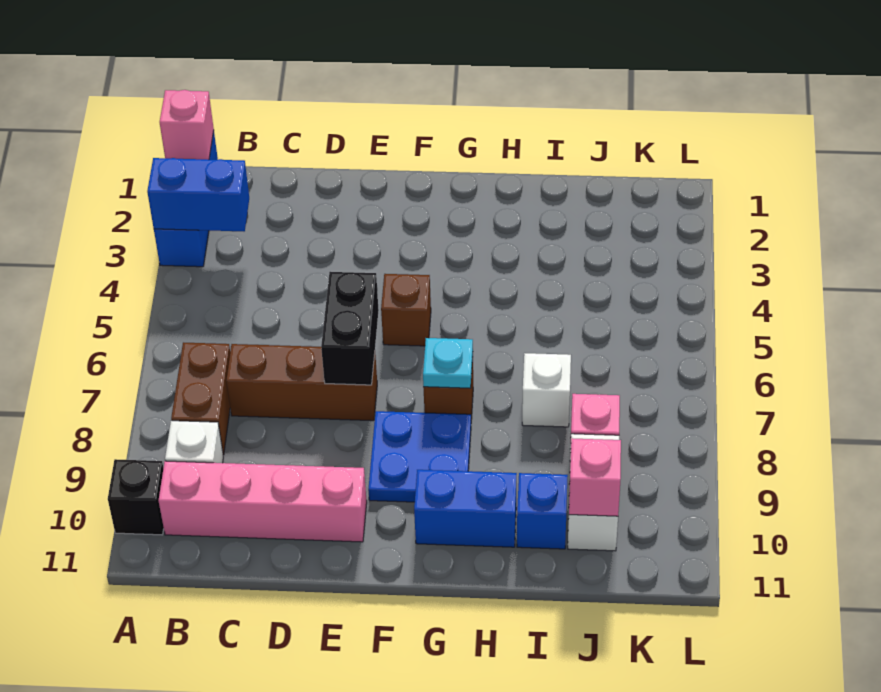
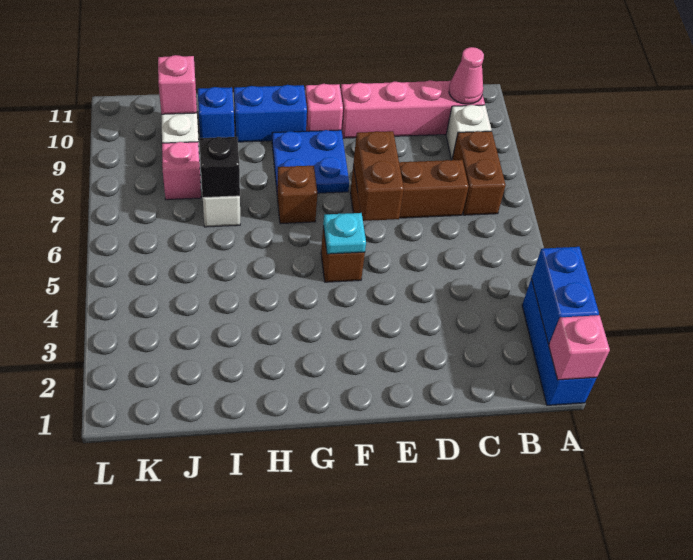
blue brick A3:B3 level 2 -> blue brick A2:A3 level 2
black brick A10 level 1 -> black brick I7 level 2
none -> pink cone B10 level 2
black brick E6:E7 level 2 -> brown brick E6:E7 level 2
none -> pink brick F10 level 1
cyan plate G7 level 2 -> cyan plate F5 level 2

